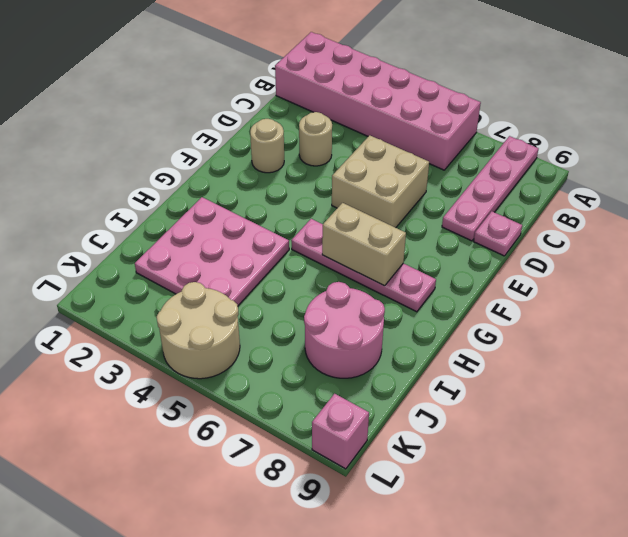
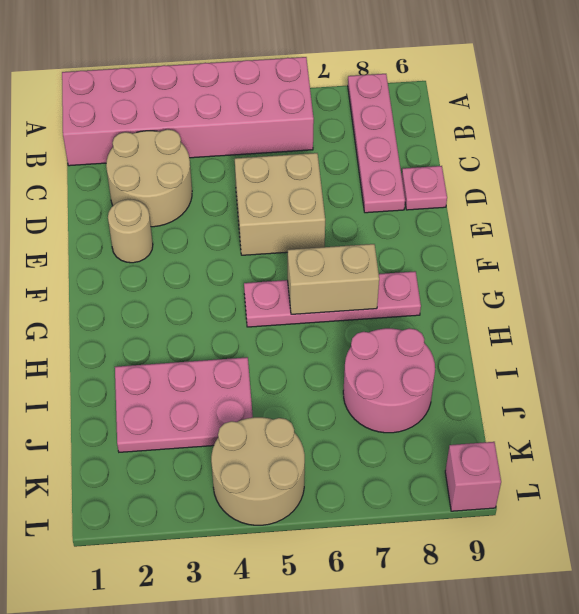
tan round brick D3 level 1 -> tan round brick C2:D3 level 1
pink plate H2:J4 level 1 -> pink plate I2:J4 level 1

